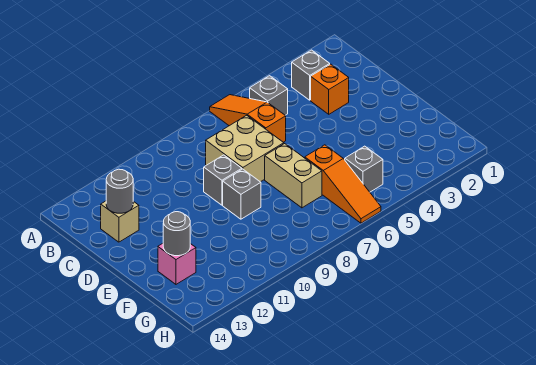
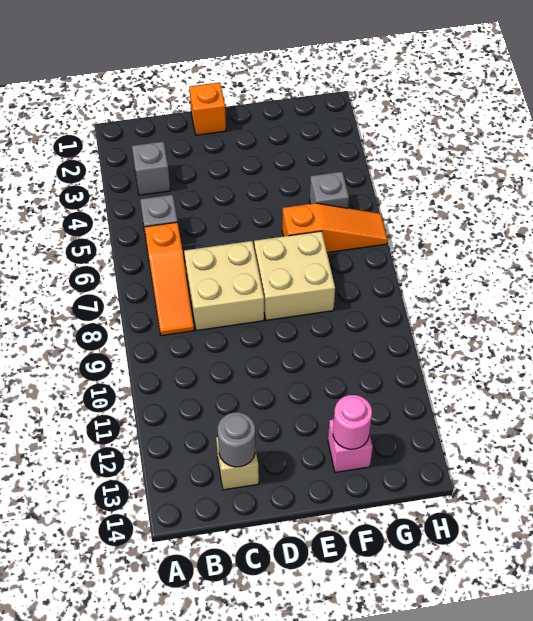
orange slope A6:C6 level 1 top C -> orange slope B6:B8 level 1 top 6
orange brick C3 level 1 -> orange brick D1 level 1
grey brick D9 level 1 -> none
tan brick E7:F7 level 1 -> tan brick E7:F8 level 1
grey brick E9 level 1 -> none
grey round brick F13 level 2 -> pink round brick F13 level 2

